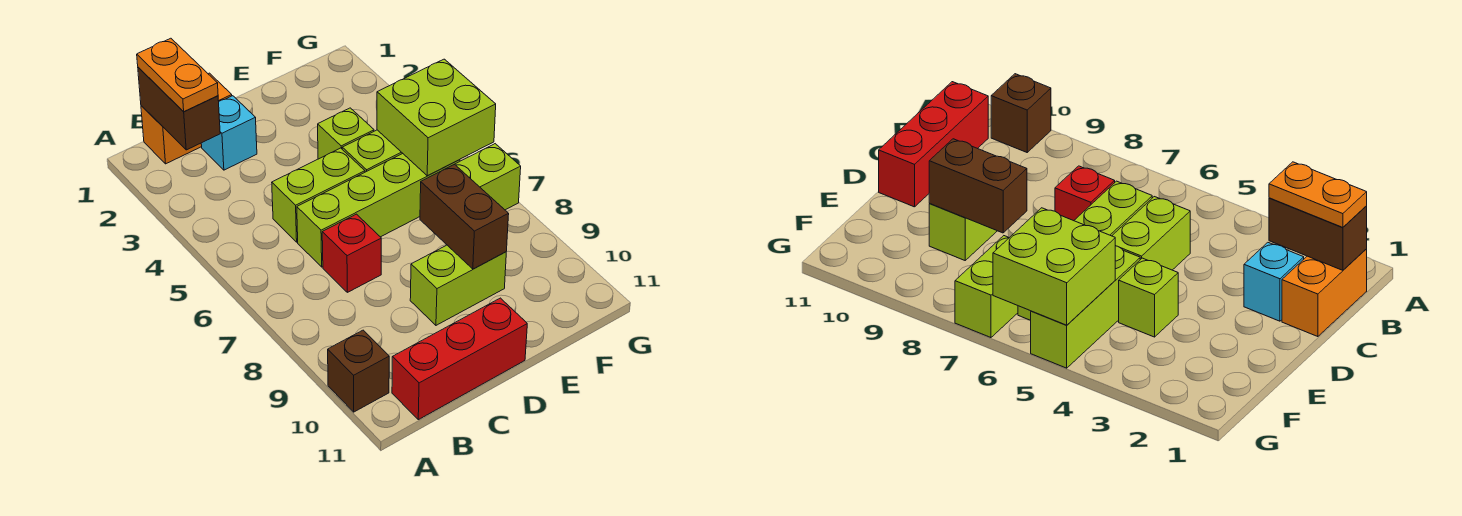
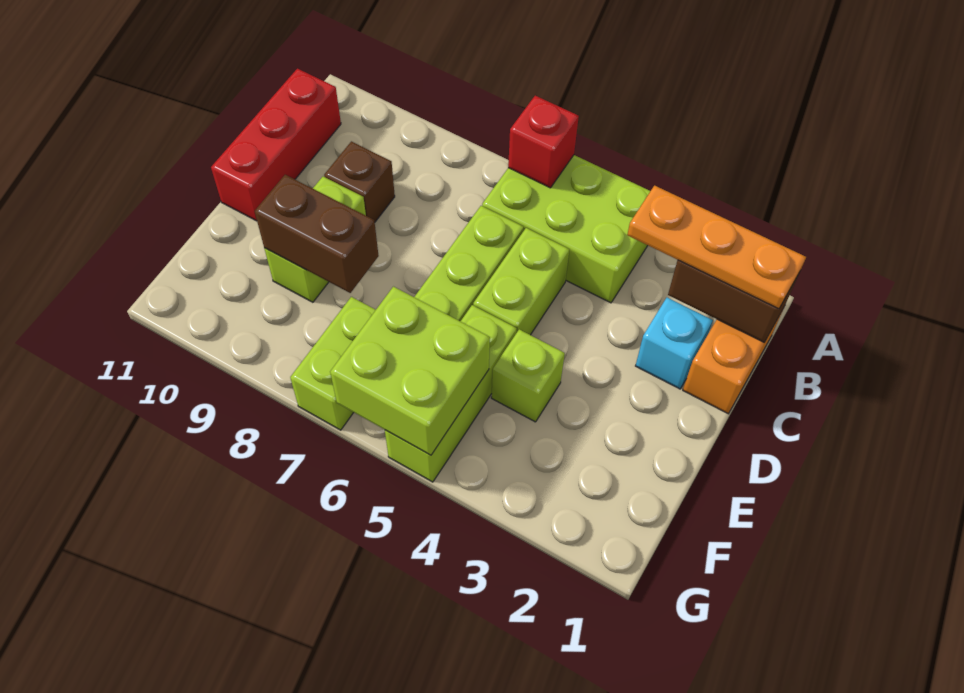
none -> lime brick A4:B6 level 1
brown brick A10 level 1 -> brown brick C9 level 1
orange plate B1:B2 level 3 -> orange plate B1:B3 level 3
red brick C7 level 1 -> red brick A6 level 2

